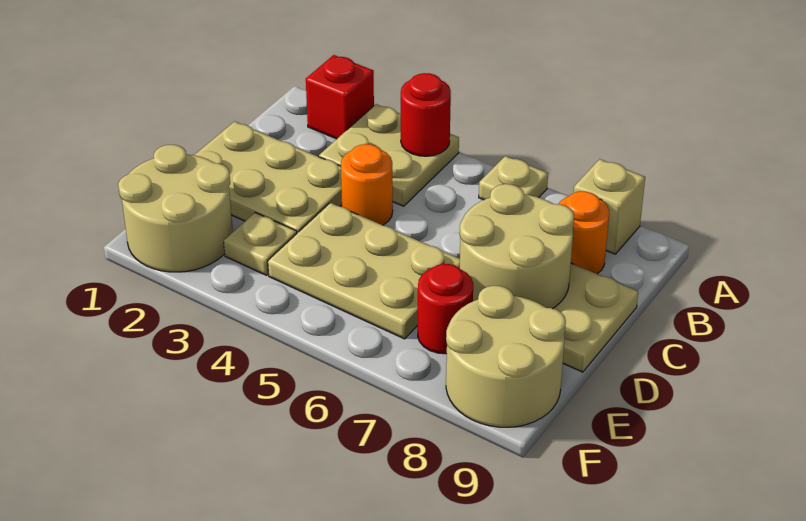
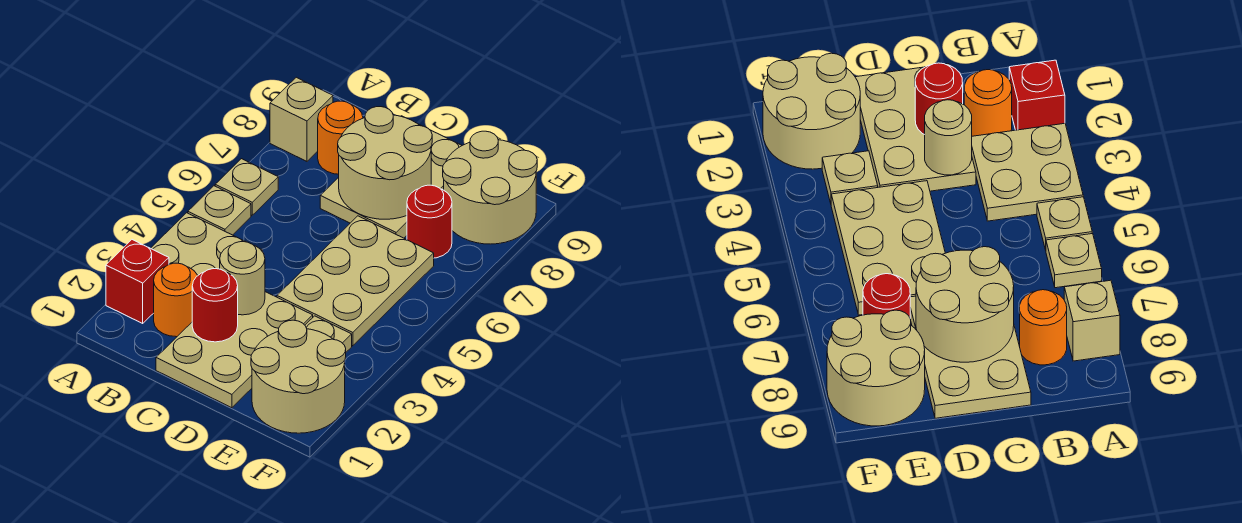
red round brick A4 level 2 -> red round brick C2 level 2
none -> tan plate A5 level 1
none -> tan round brick C3 level 2
orange round brick C4 level 1 -> orange round brick B2 level 1

